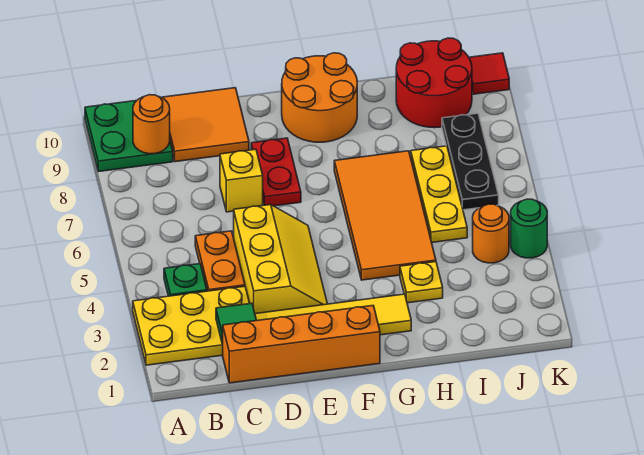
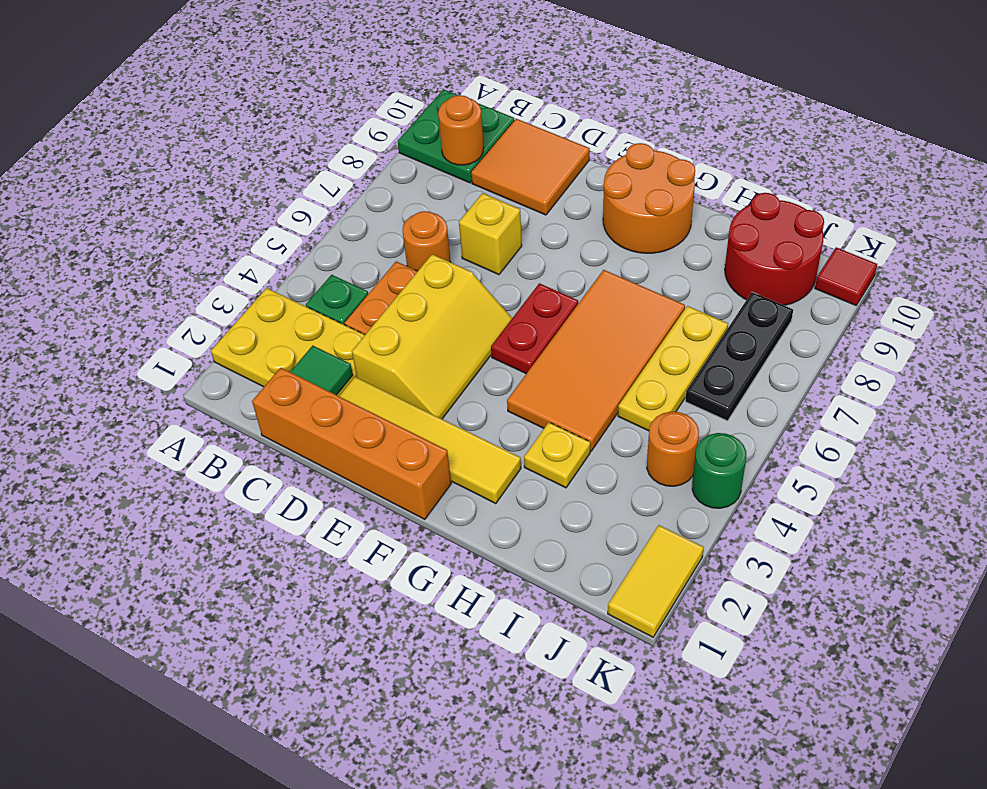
none -> orange round brick C6 level 1
red plate E7:E8 level 1 -> red plate F5:F6 level 1
none -> yellow tile K1:K2 level 1

